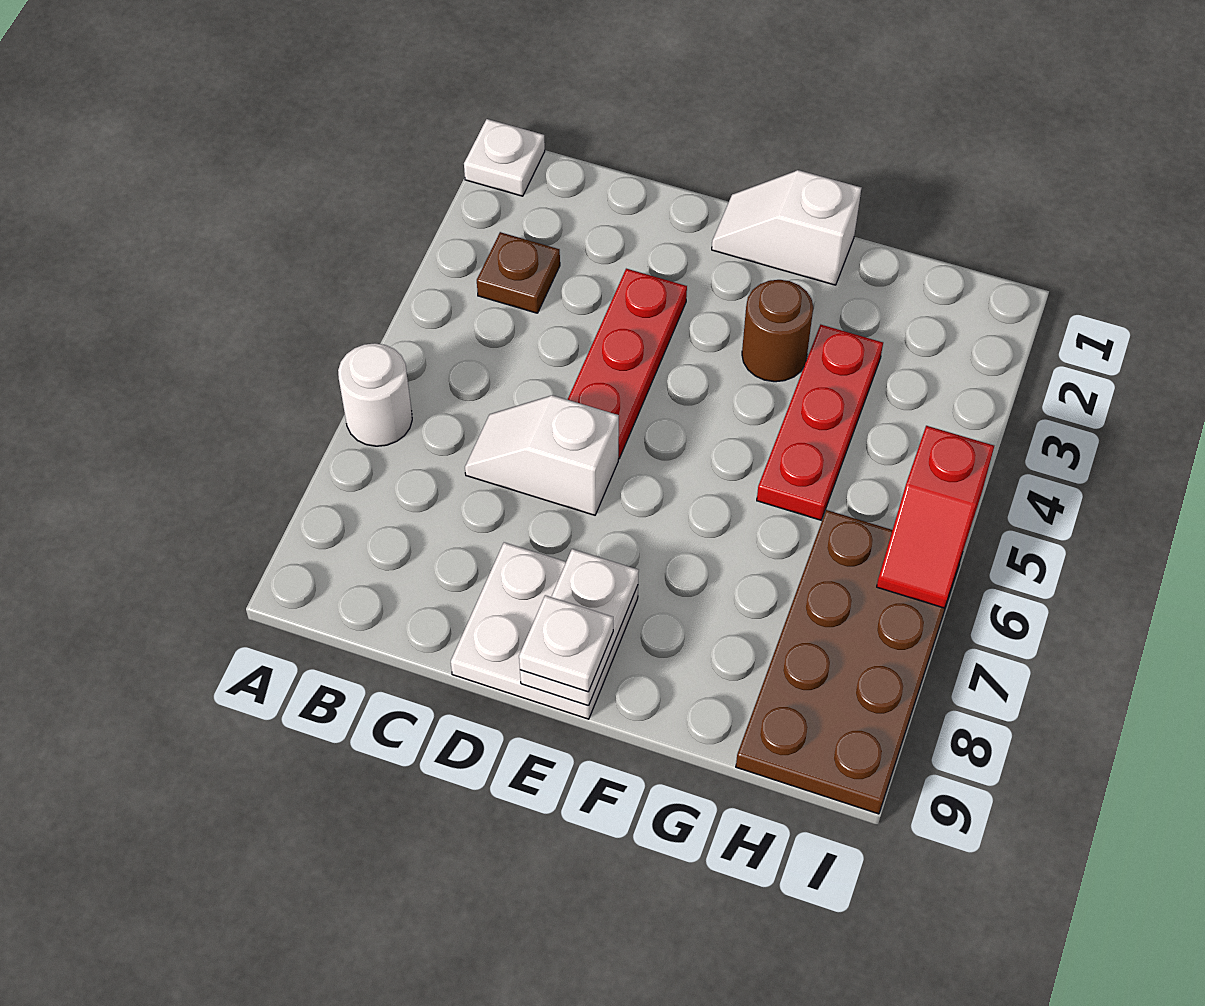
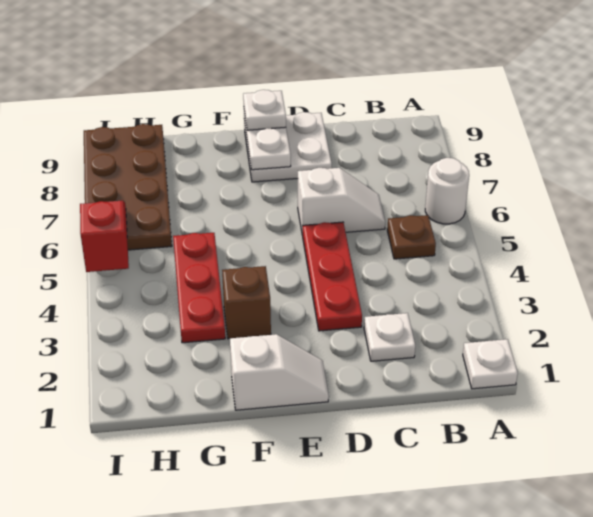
brown plate B3 level 1 -> brown plate B5 level 1
none -> white plate C2 level 1
brown round brick F3 level 1 -> brown brick F3 level 1

